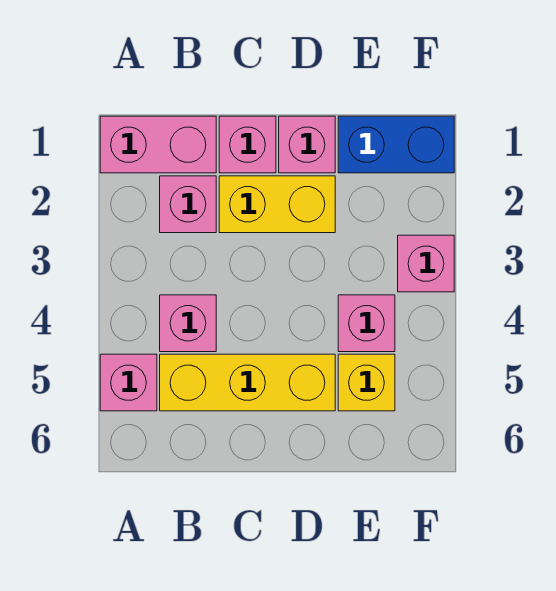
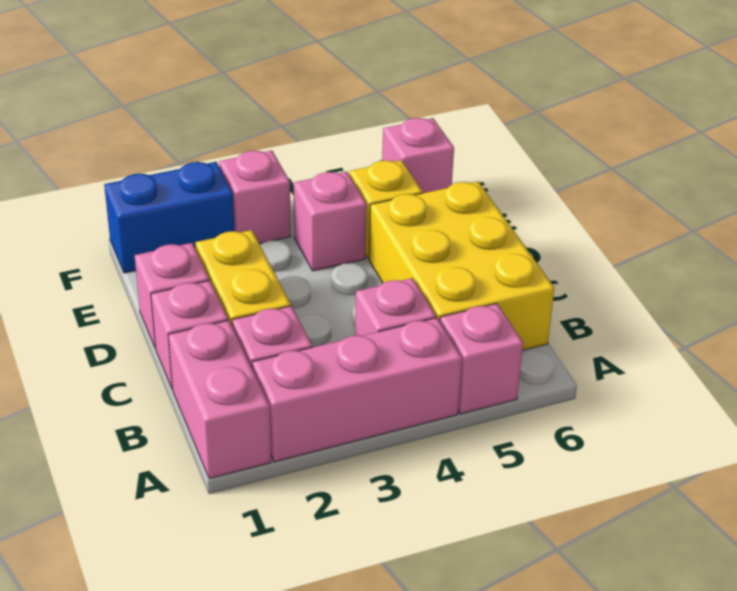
none -> pink brick A2:A4 level 1
yellow brick B5:D5 level 1 -> yellow brick B5:D6 level 1
blue brick E1:F1 level 1 -> blue brick F1:F2 level 1
none -> pink brick F6 level 1

